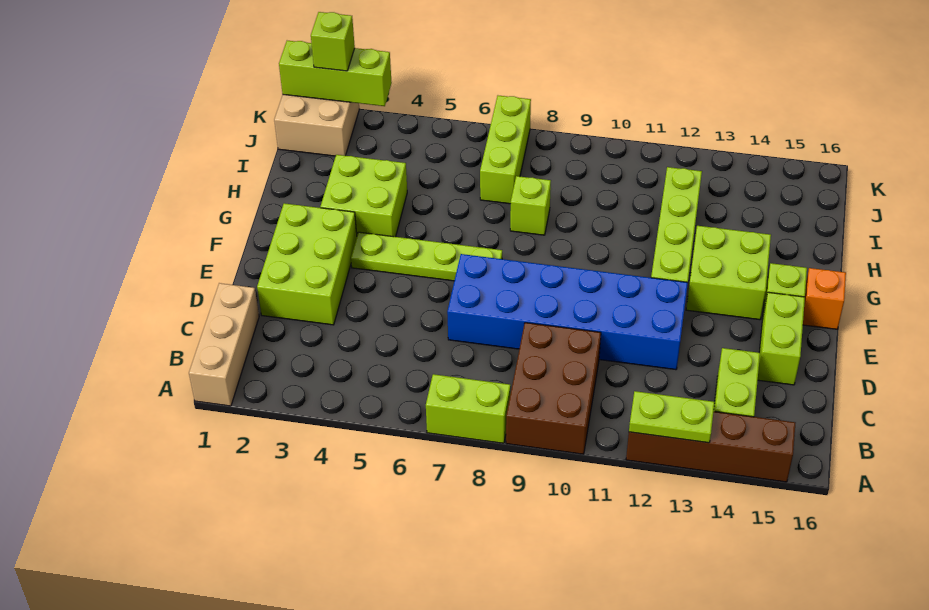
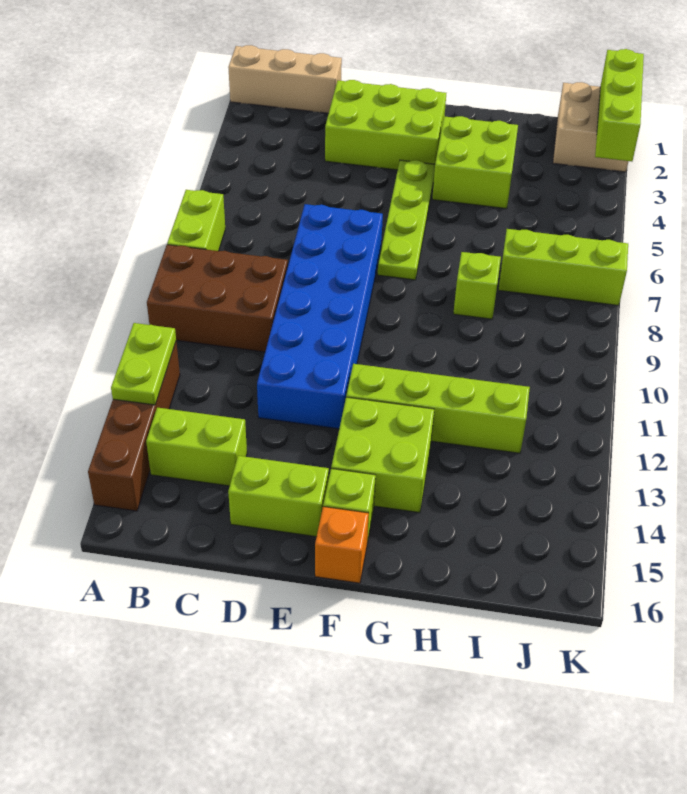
lime brick K2 level 3 -> none

